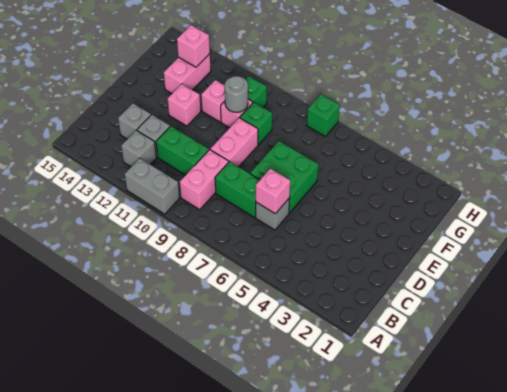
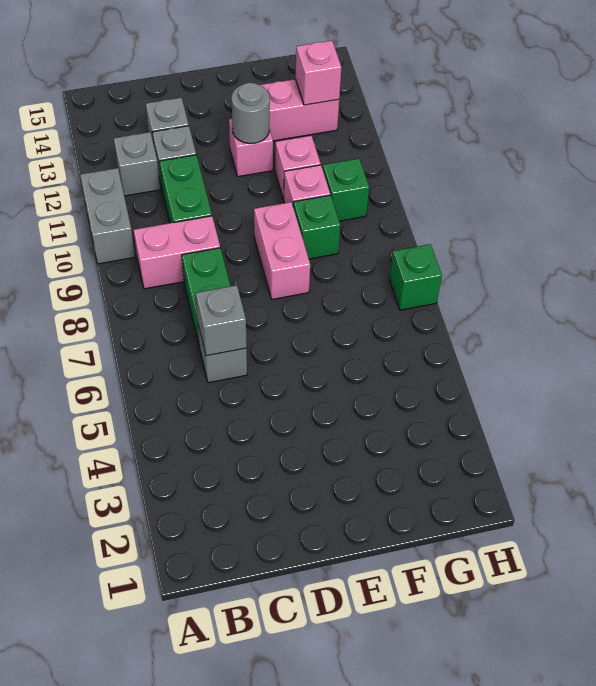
pink brick C6 level 2 -> grey brick C6 level 2
green brick D6:E7 level 1 -> none
pink brick D9:E9 level 1 -> pink brick E8:E9 level 1
grey round brick F10 level 2 -> grey round brick E12 level 2

